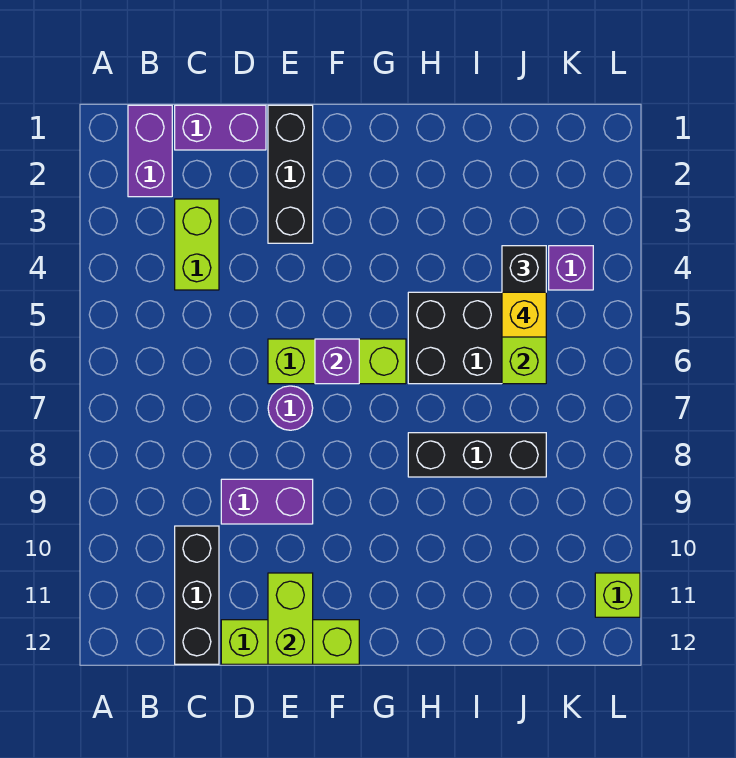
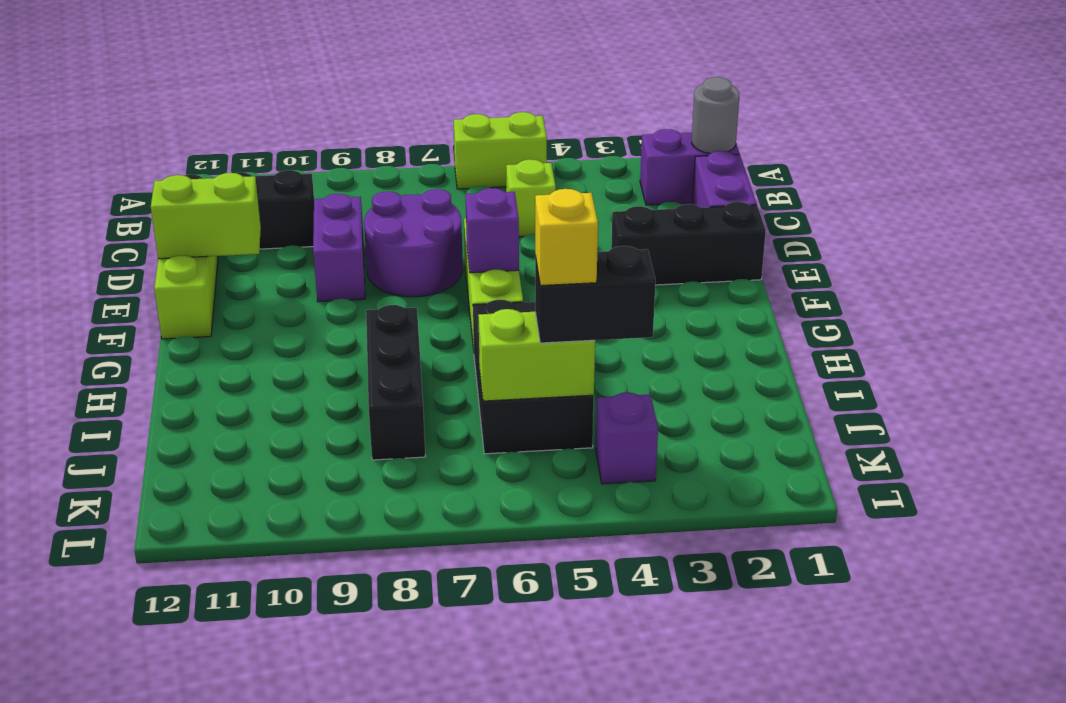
none -> grey round brick B1 level 2
lime brick C3:C4 level 1 -> lime brick A5:A6 level 1
purple round brick E7 level 1 -> purple round brick D7:E8 level 1
lime brick L11 level 1 -> lime brick C5 level 1

